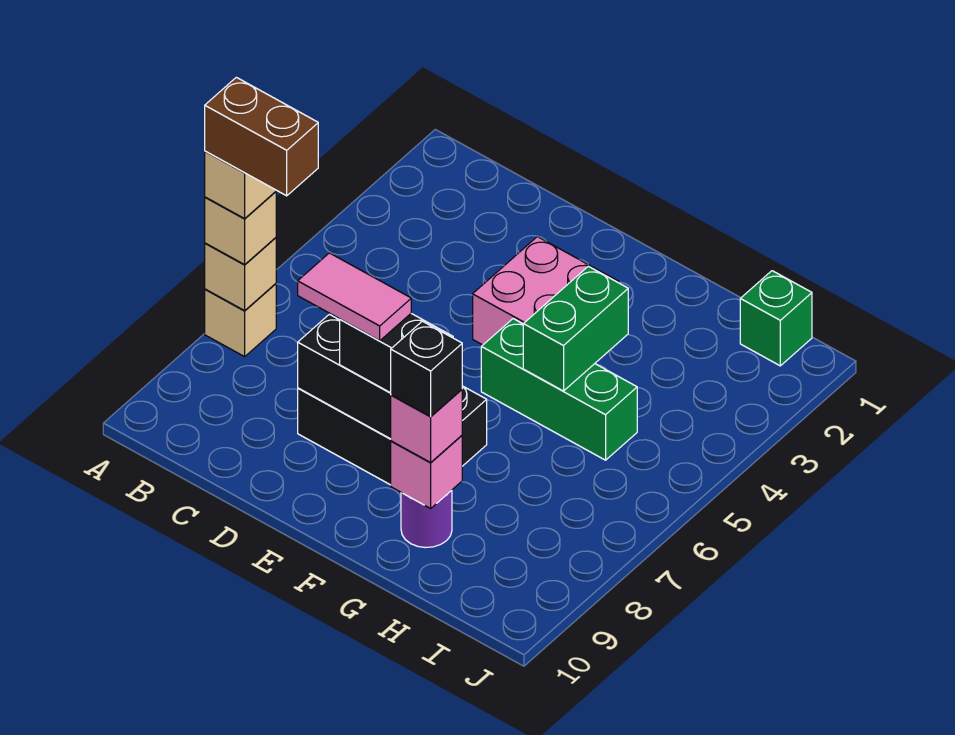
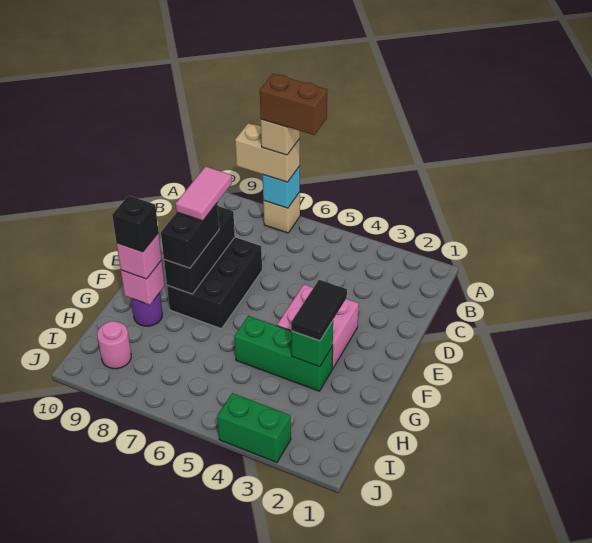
tan brick A7 level 2 -> cyan brick A7 level 2
tan brick A7 level 3 -> tan brick A7:A8 level 3
brown brick A7:B7 level 5 -> brown brick A6:A7 level 5
none -> black tile F3:G3 level 3
green brick F5:H5 level 1 -> green brick G3:G5 level 1
green brick G4:G5 level 2 -> green brick J3:J4 level 1
green brick I1 level 1 -> green brick G3 level 2
none -> pink round brick I9 level 1

